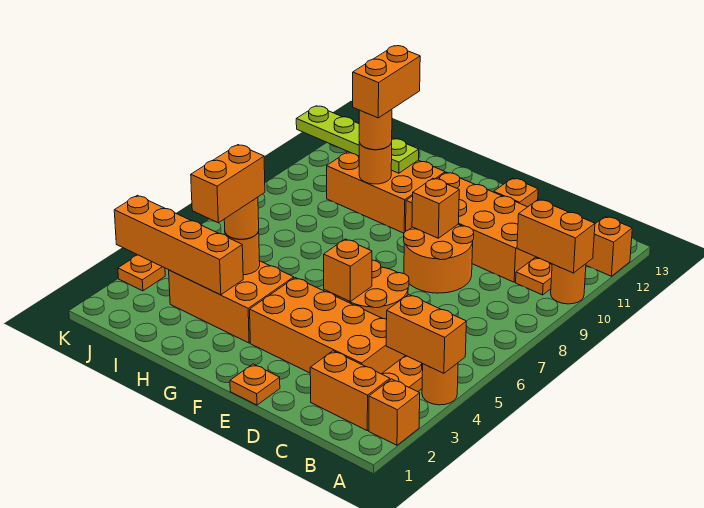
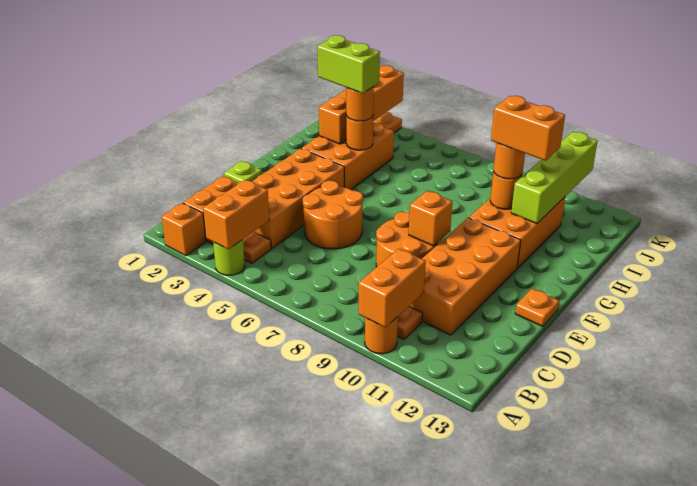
orange round brick A4 level 1 -> lime round brick A4 level 1
orange brick A12 level 1 -> none
orange plate E1 level 1 -> lime plate E1 level 1
orange brick E5 level 2 -> none
orange brick H3:H4 level 4 -> lime brick H3:H4 level 4
lime plate H11:K11 level 2 -> lime brick H11:K11 level 2

